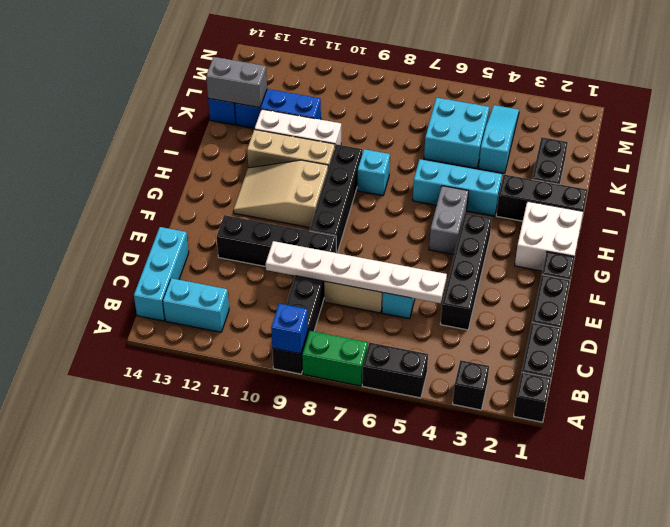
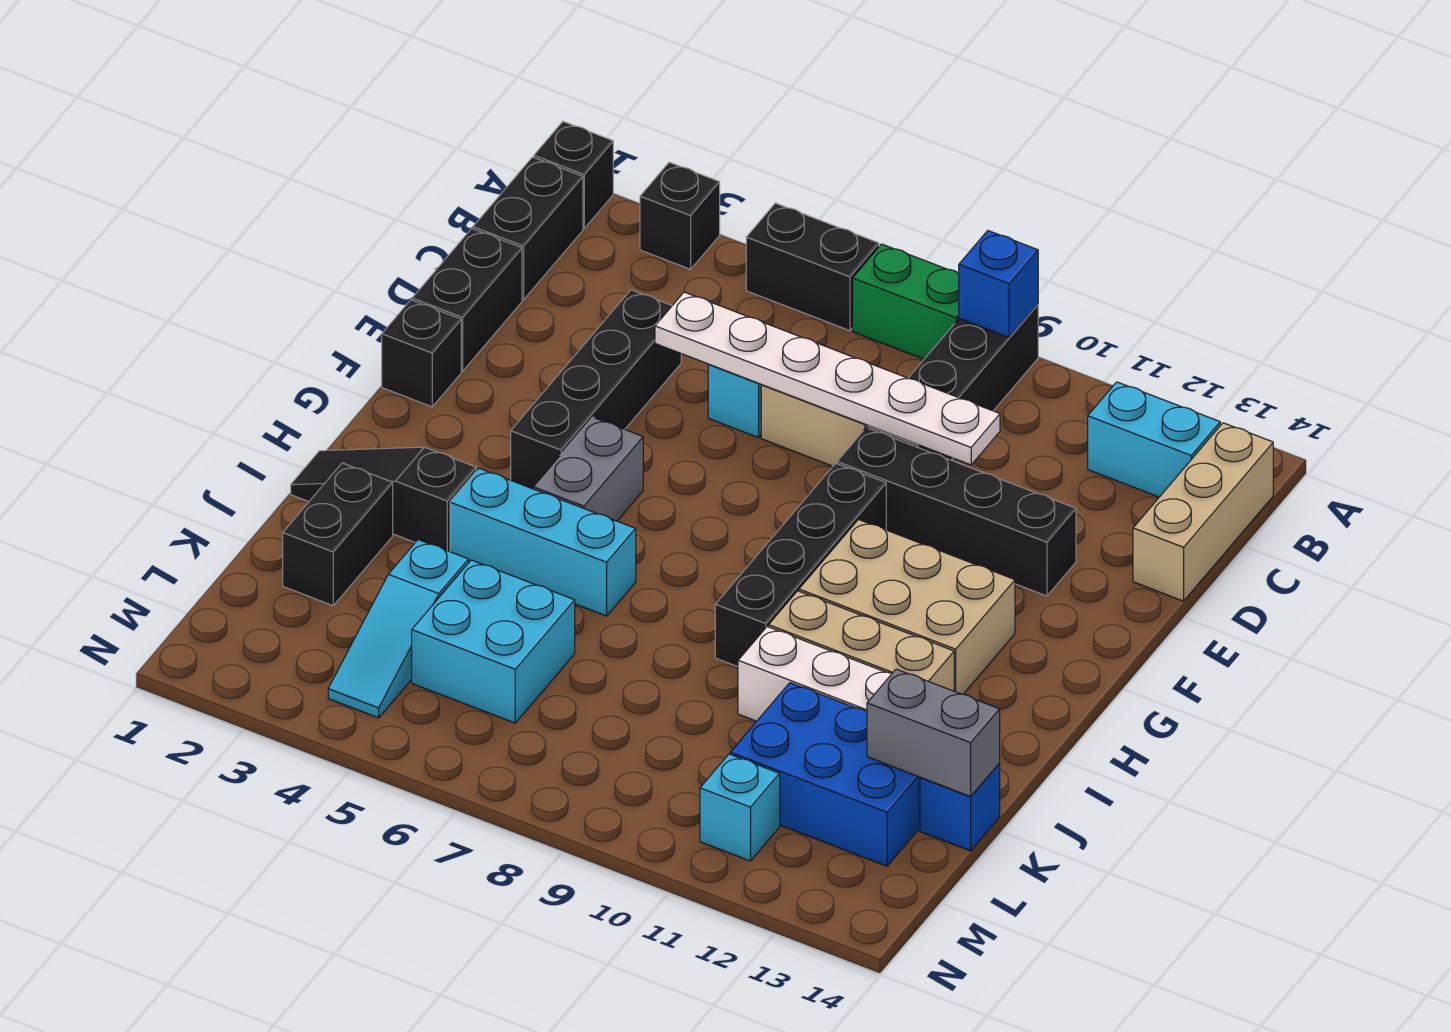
cyan brick B14:D14 level 1 -> tan brick B14:D14 level 1
white brick G1:H2 level 1 -> none
tan slope G10:H12 level 1 top 10 -> tan brick G10:H12 level 1
black brick I1:I3 level 1 -> black slope I1:I3 level 1 top 3
cyan brick I8 level 1 -> cyan brick M11 level 1
blue brick K11:K13 level 1 -> blue brick K11:L13 level 1

